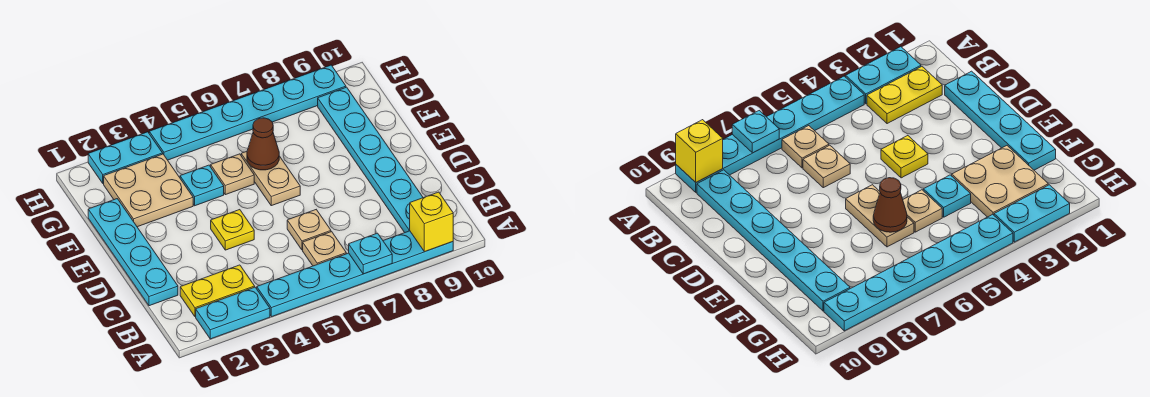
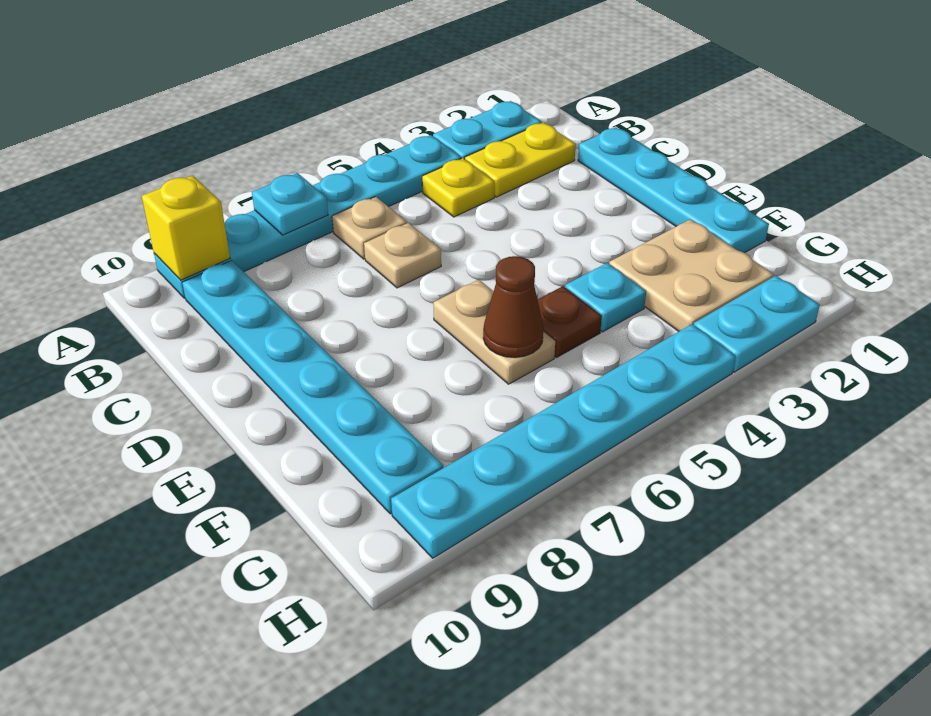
yellow plate D4 level 1 -> yellow plate B4 level 1
tan plate F5 level 1 -> brown plate F5 level 1

